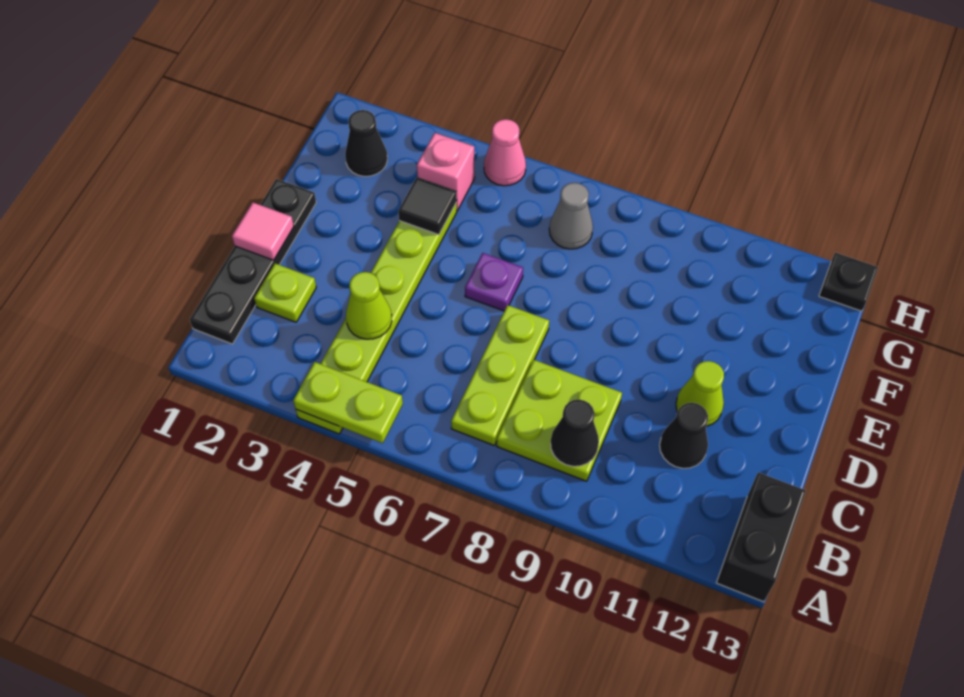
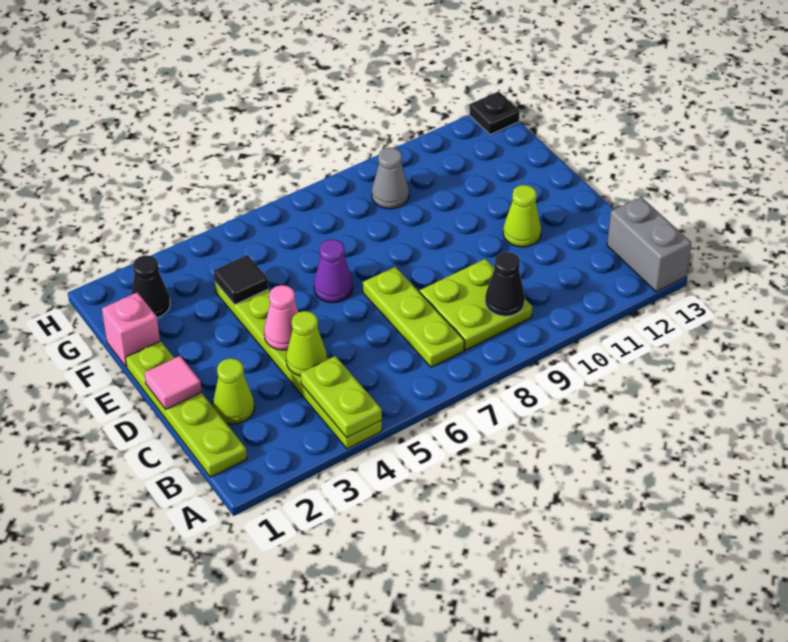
lime plate A4:A5 level 2 -> lime plate A4:B4 level 2
black brick A13:B13 level 1 -> grey brick A13:B13 level 1
black plate B1:E1 level 1 -> lime plate B1:E1 level 1
lime plate C2 level 1 -> lime cone C2 level 1
black cone C11 level 1 -> none
purple plate E6 level 1 -> purple cone E6 level 1
pink brick G4 level 1 -> pink brick F1 level 1
grey cone G7 level 1 -> grey cone G9 level 1
pink cone H5 level 1 -> pink cone D4 level 2

